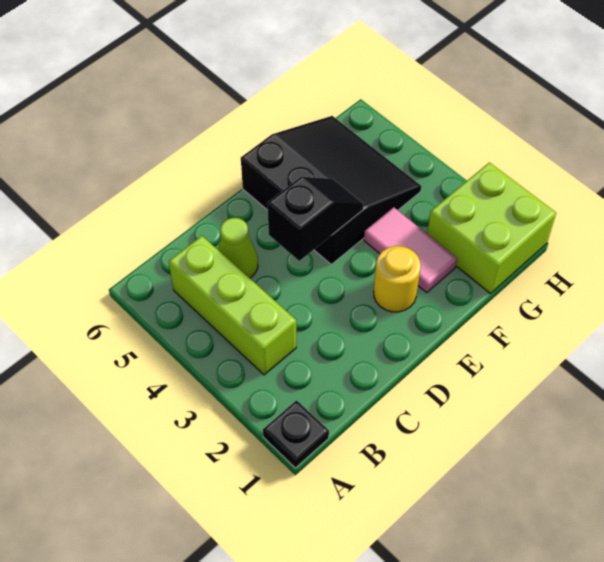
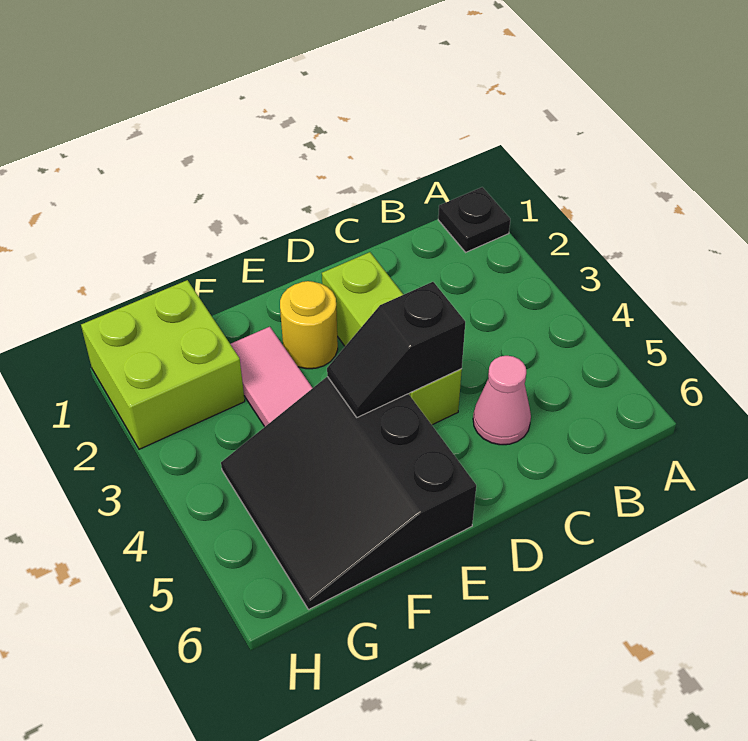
lime brick B3:B5 level 1 -> lime brick D2:D4 level 1
lime cone C5 level 1 -> pink cone C5 level 1

